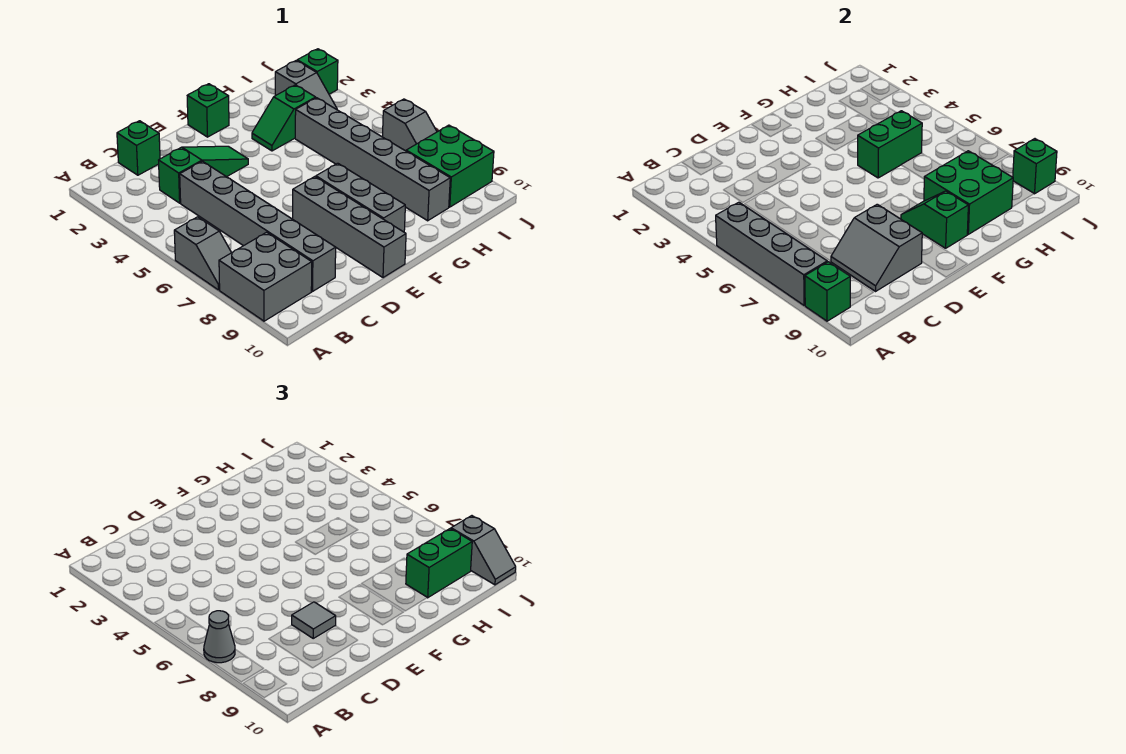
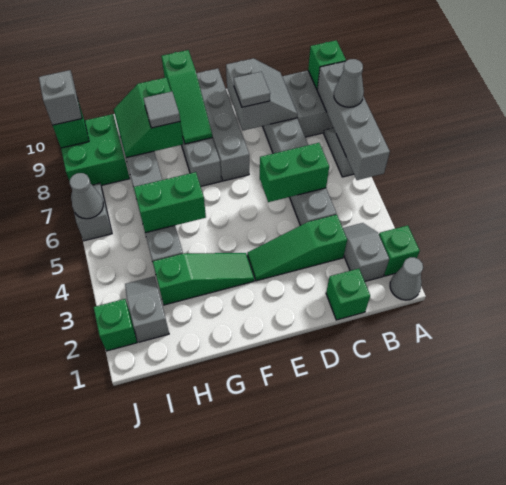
none -> grey cone A1 level 1
none -> grey slope B2:B3 level 1 top 2
green brick F1 level 1 -> green brick A2 level 1
green slope F8:F9 level 2 top 9 -> green slope F8:F10 level 2 top 10
green slope G3:H3 level 1 top H -> green slope F3:H3 level 1 top H
green brick G8:H9 level 2 -> green slope G8:H9 level 2 top G
none -> grey tile G8 level 3
green brick H9:I9 level 3 -> green brick C5:D5 level 2
none -> grey cone J6 level 2

